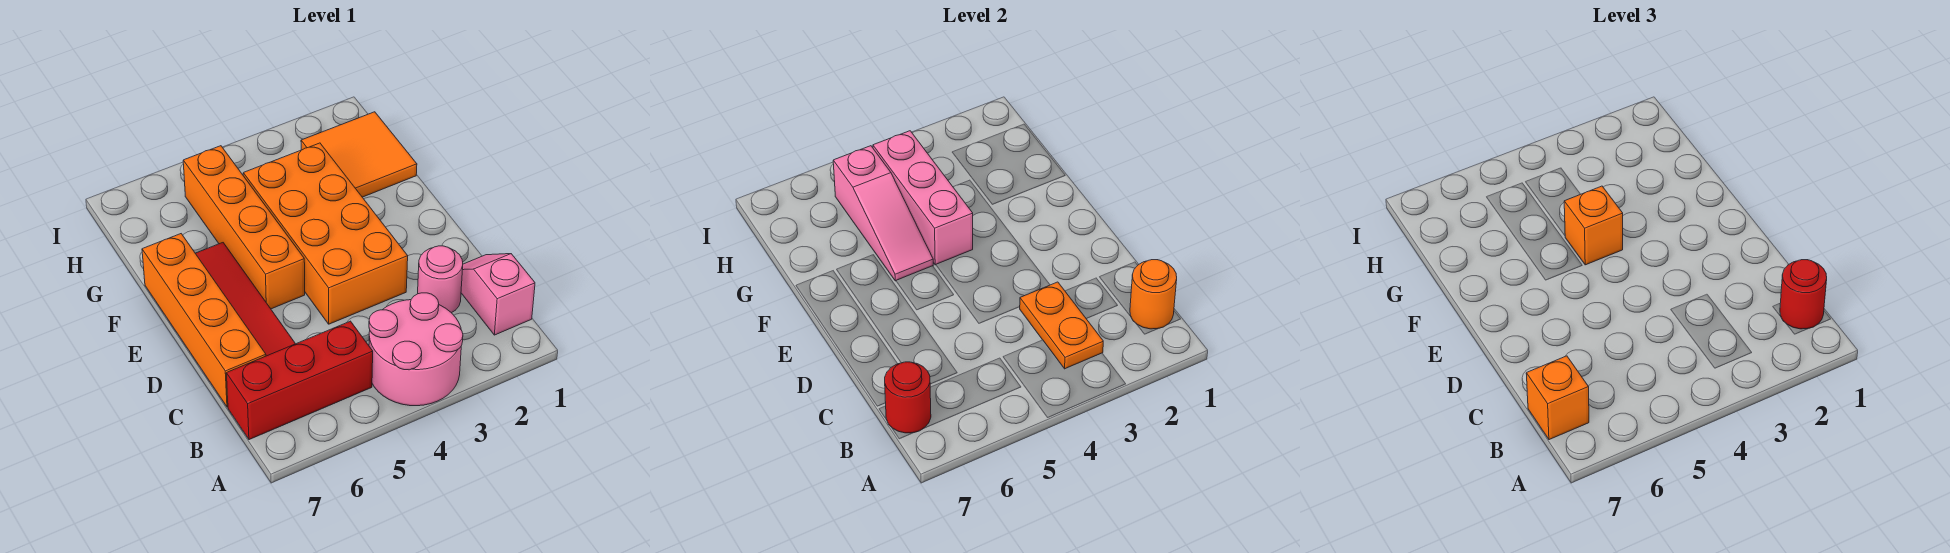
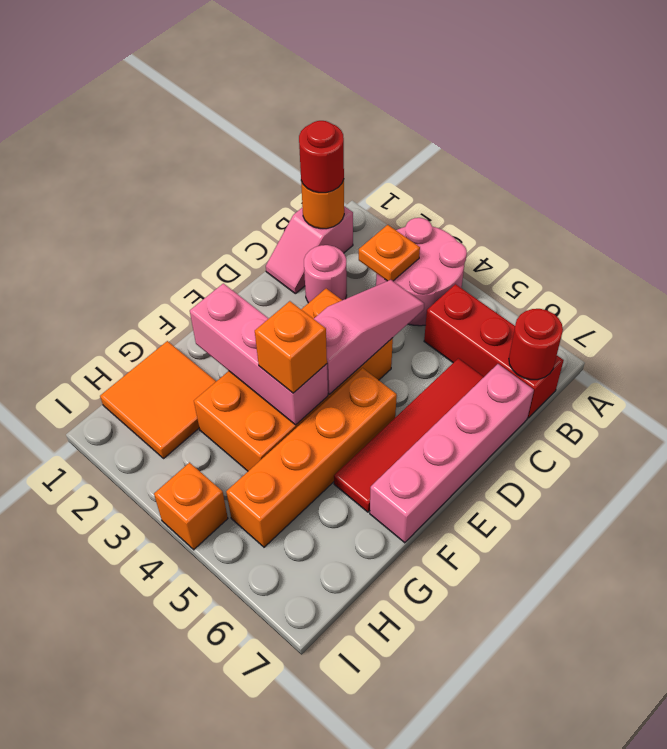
orange plate B3:C3 level 2 -> orange plate B3 level 2
orange brick B7 level 3 -> orange brick I4 level 1
orange brick C7:F7 level 1 -> pink brick C7:F7 level 1
pink brick F4:H4 level 2 -> pink brick F2:F4 level 2
pink slope F5:H5 level 2 top H -> pink slope C4:E4 level 2 top E

